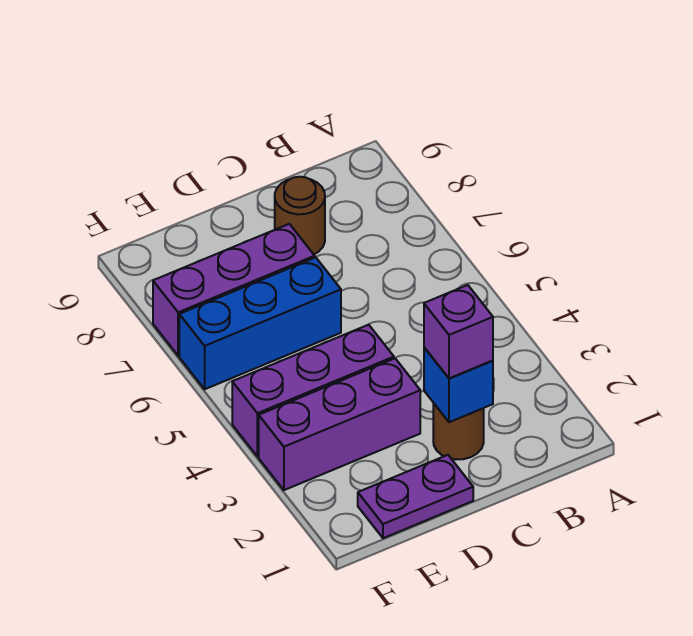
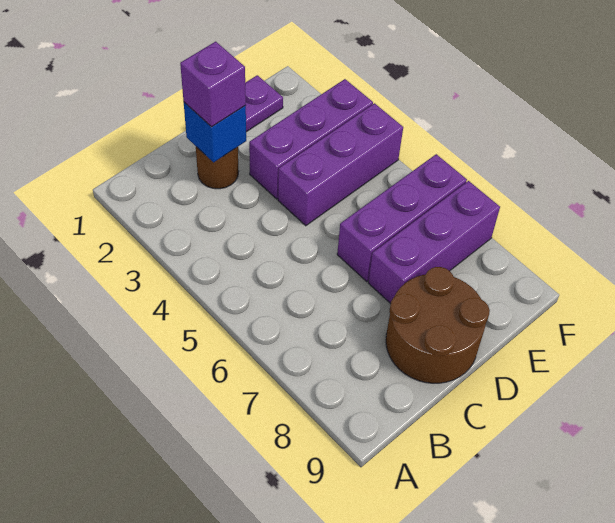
brown round brick C8 level 1 -> brown round brick C8:D9 level 1
blue brick D6:F6 level 1 -> purple brick D6:F6 level 1

